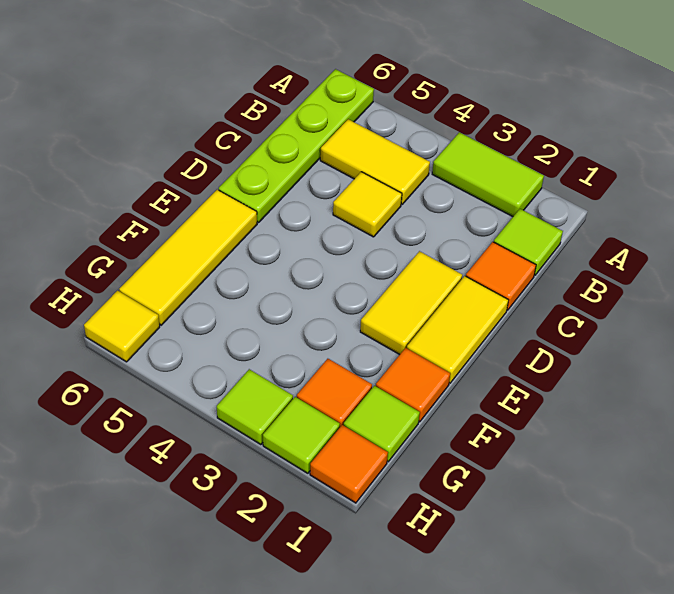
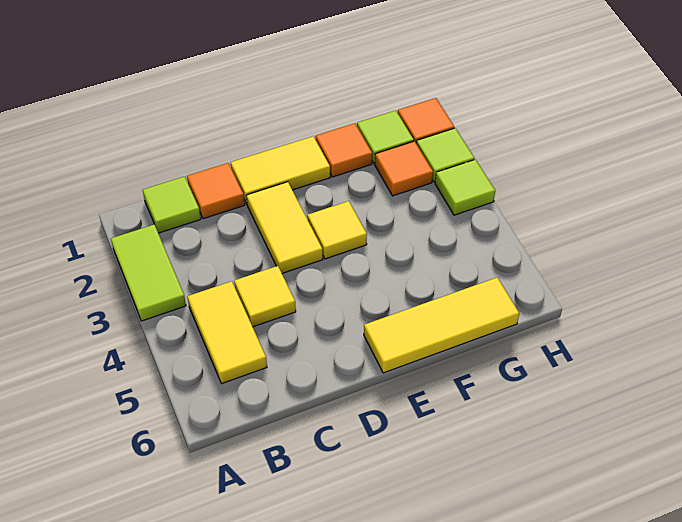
lime plate A6:D6 level 1 -> none
yellow tile D2:E2 level 1 -> yellow tile D2:D3 level 1
yellow tile H6 level 1 -> yellow tile E3 level 1

